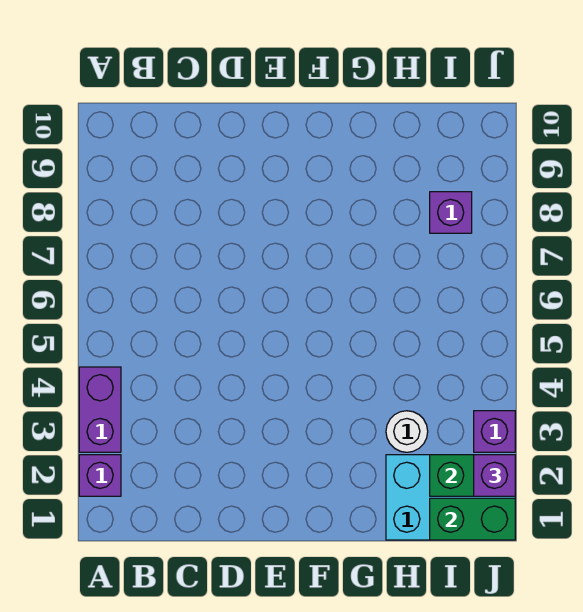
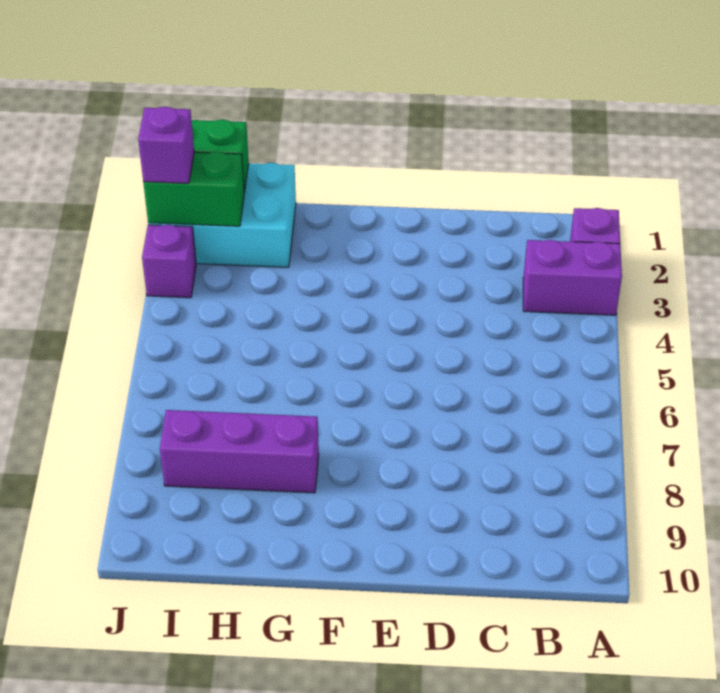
purple brick A3:A4 level 1 -> purple brick A3:B3 level 1
white round brick H3 level 1 -> none
purple brick I8 level 1 -> purple brick G8:I8 level 1

